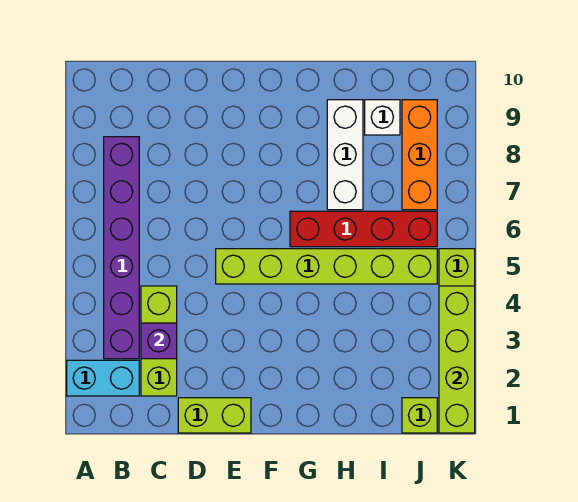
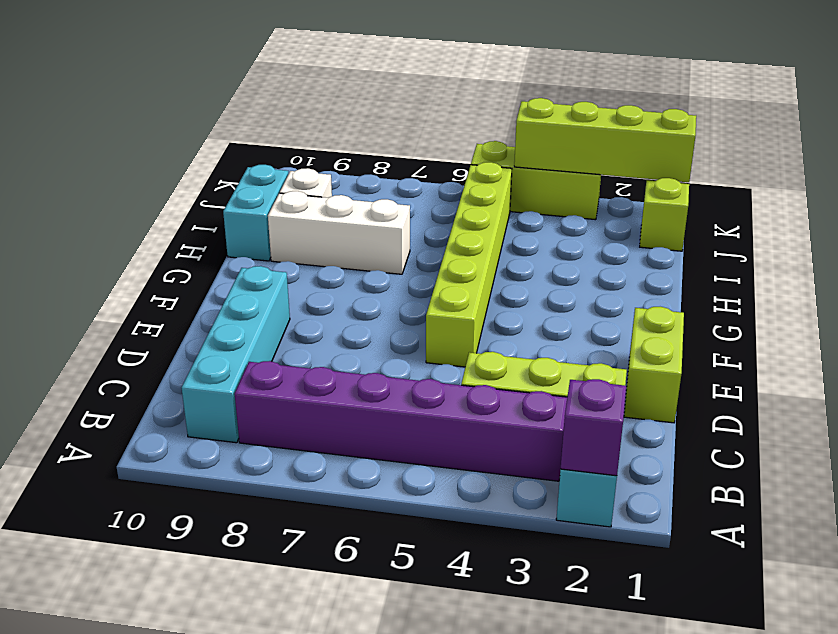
none -> cyan brick B9:E9 level 1
purple brick C3 level 2 -> purple brick A2 level 2
red brick G6:J6 level 1 -> none
none -> cyan brick H10:I10 level 1
orange brick J7:J9 level 1 -> none

